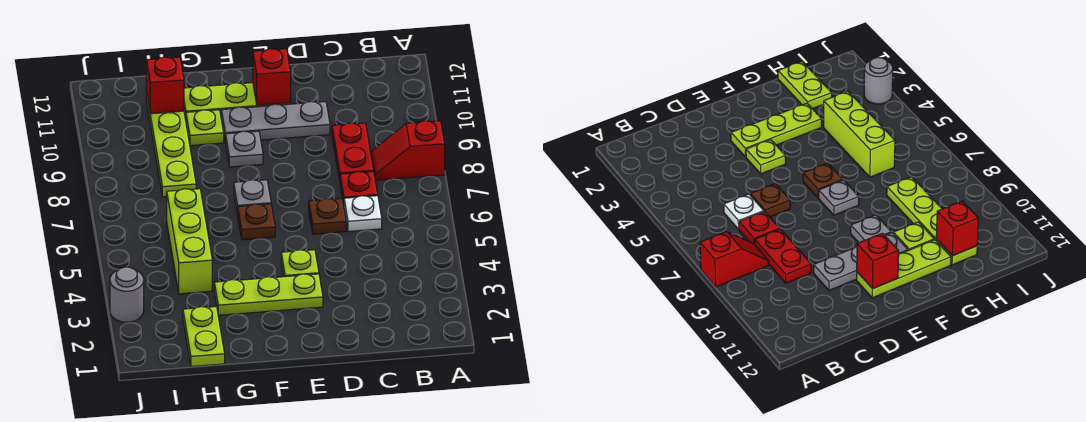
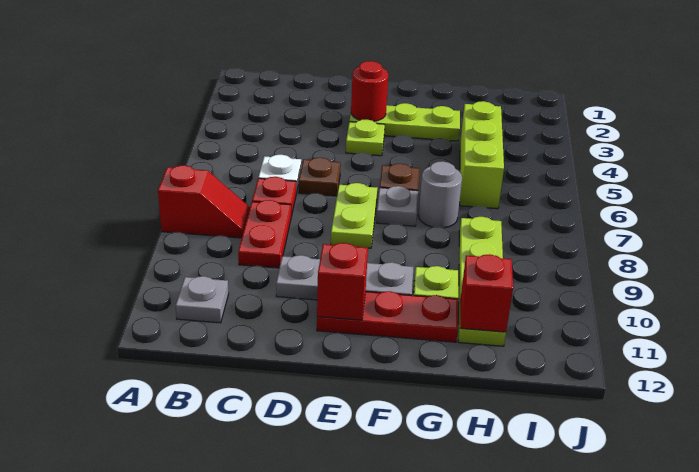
none -> red round brick E3 level 2
lime plate E11:G11 level 1 -> red plate E11:G11 level 1
grey plate F9 level 1 -> grey plate B11 level 1
lime plate H1:H2 level 1 -> lime plate E7:E8 level 1
grey round brick J3 level 1 -> grey round brick G7 level 1

